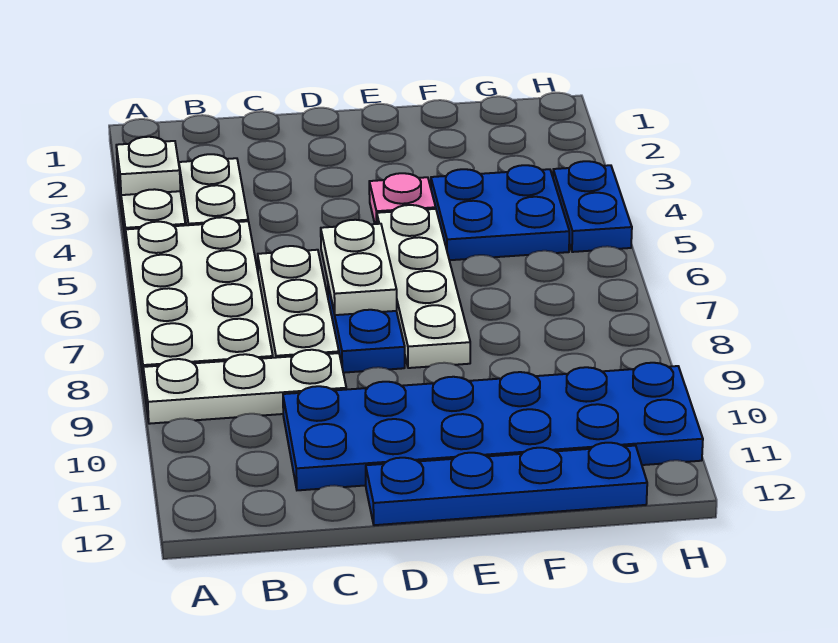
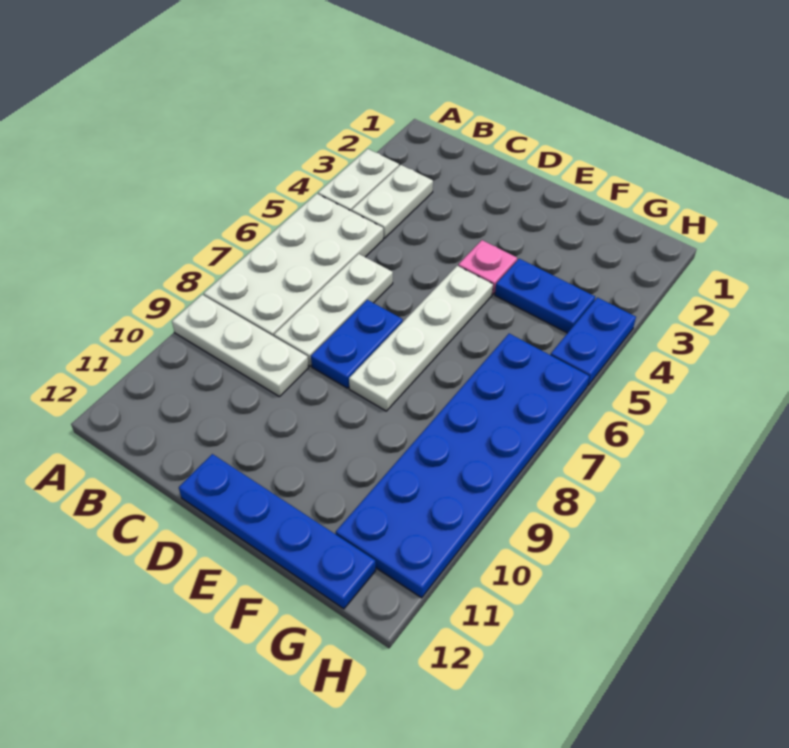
white plate A3 level 2 -> none
blue plate C10:H11 level 1 -> blue plate G6:H11 level 1
white plate D6:D7 level 2 -> none
blue plate F4:G5 level 1 -> blue plate F4:G4 level 1

